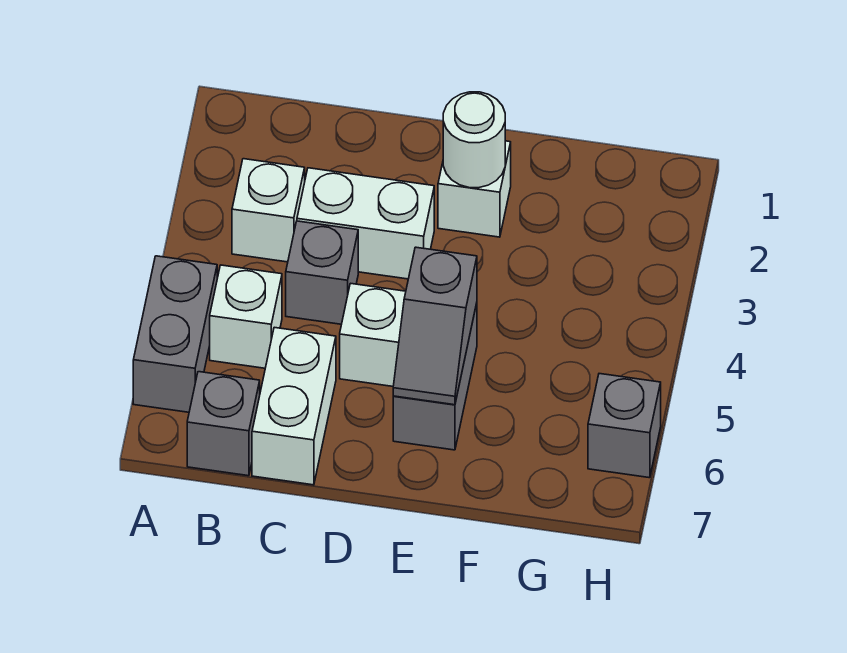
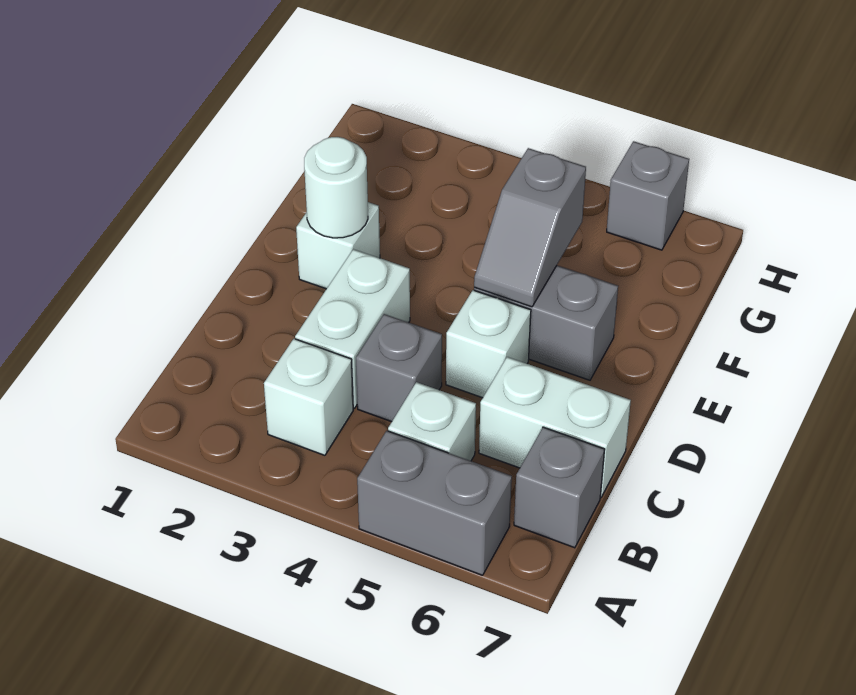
grey slope E5:E6 level 2 top 5 -> grey slope E5:F5 level 2 top F

